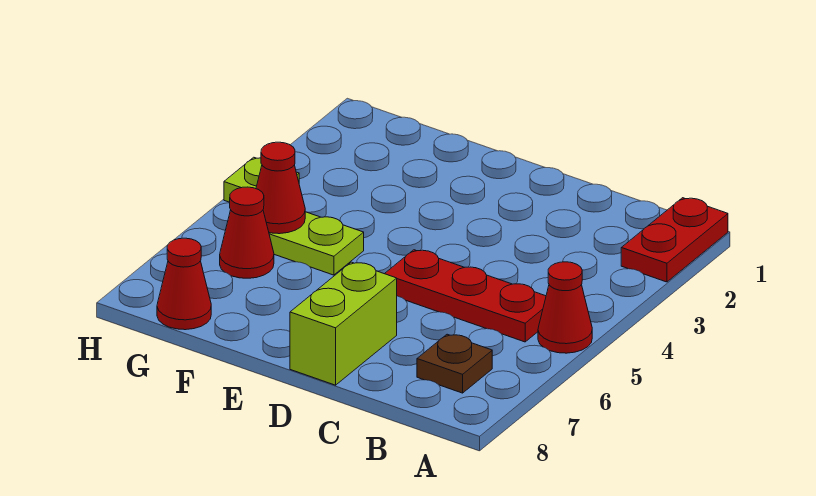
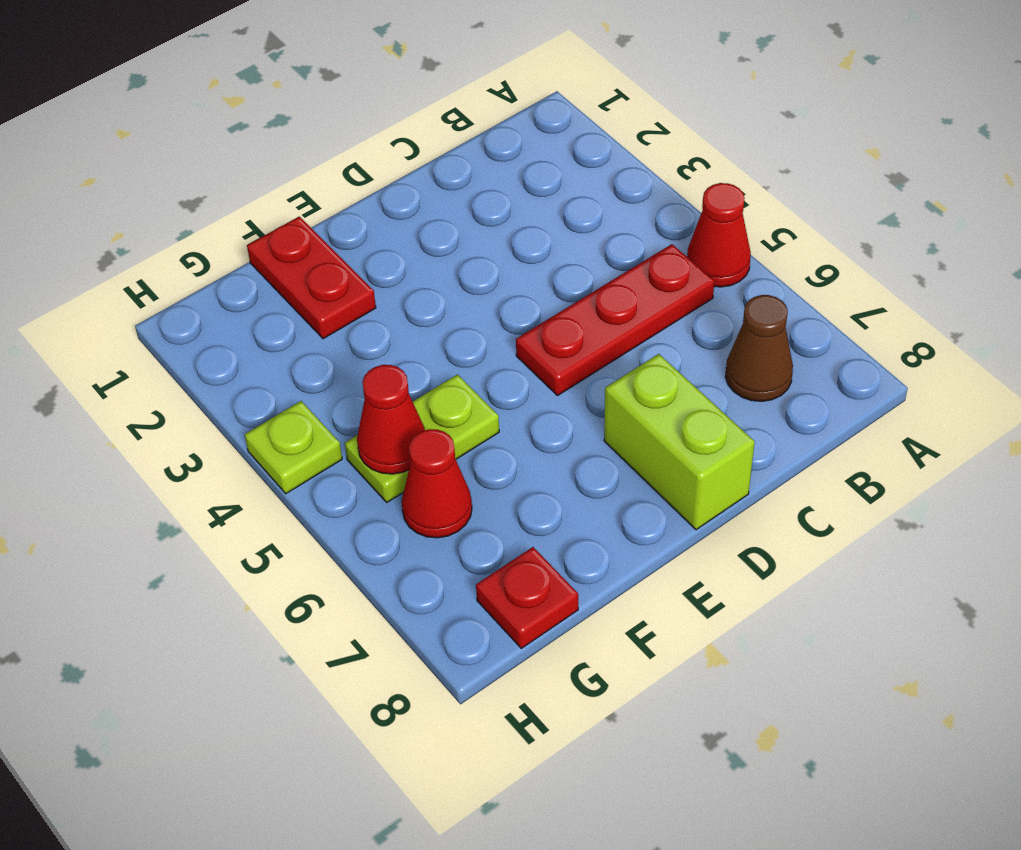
red plate A1:A2 level 1 -> red plate F1:F2 level 1
brown plate B7 level 1 -> brown cone B7 level 1
red cone G8 level 1 -> red plate G8 level 1

